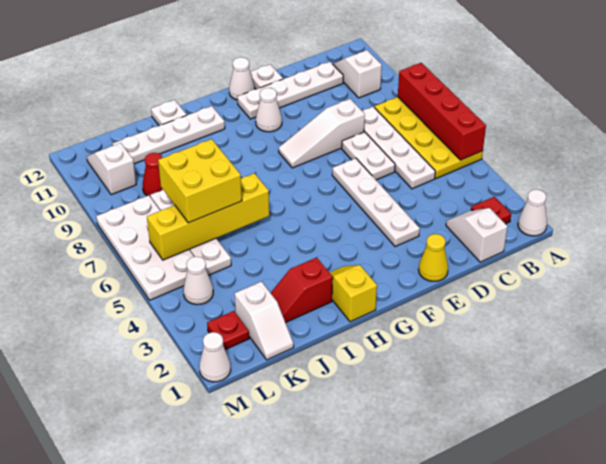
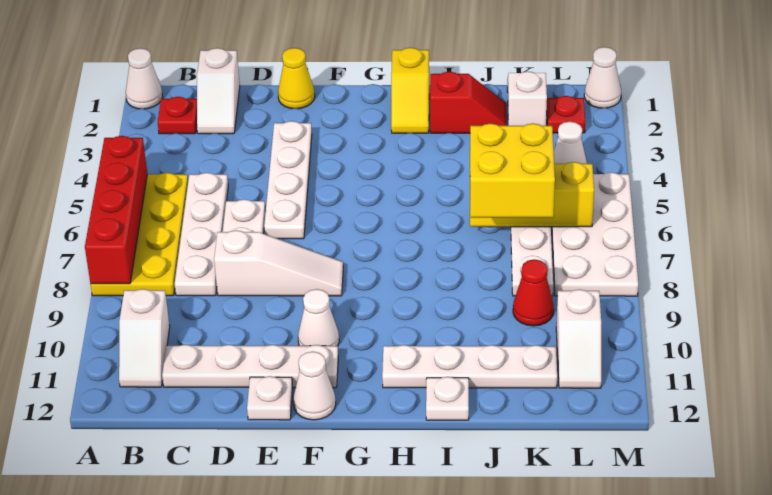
yellow brick I6:L6 level 2 -> yellow brick J6:L6 level 2

